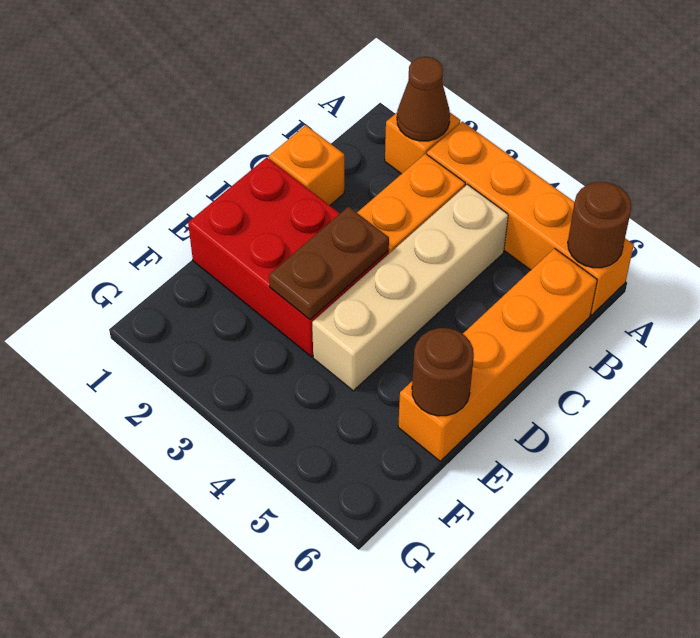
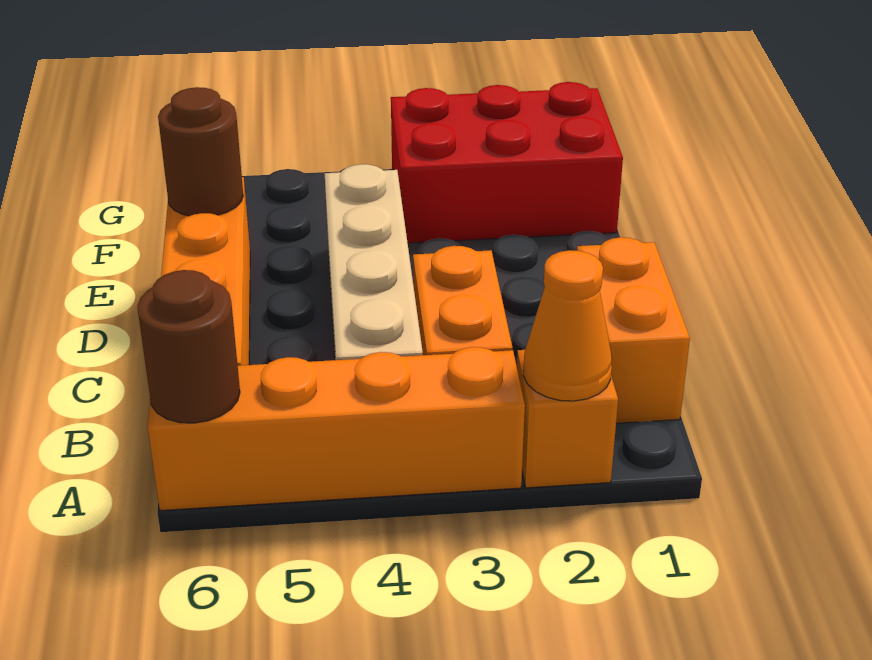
brown cone A2 level 2 -> orange cone A2 level 2
orange brick C1 level 1 -> orange brick B1:C1 level 1
red brick D1:E3 level 1 -> red brick F1:G3 level 1
brown plate D3:E3 level 2 -> none

